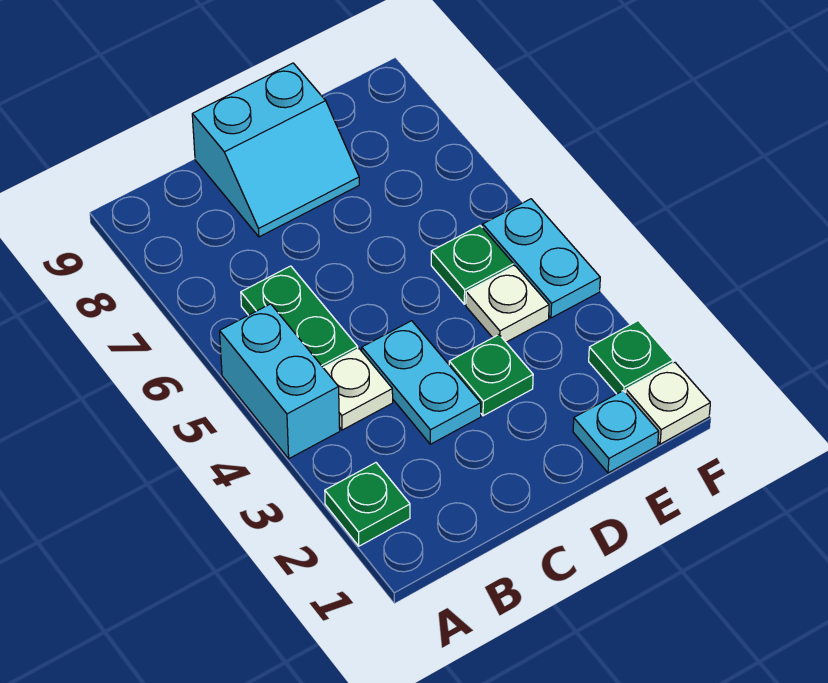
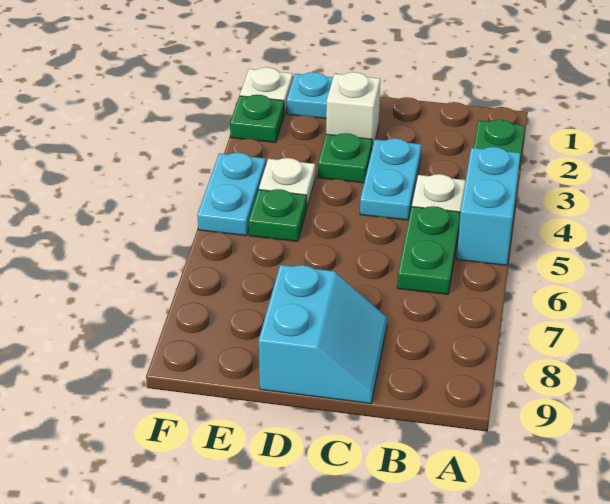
cyan slope C8:D9 level 1 top 9 -> cyan slope C8:D9 level 1 top D
none -> white brick D2 level 1

